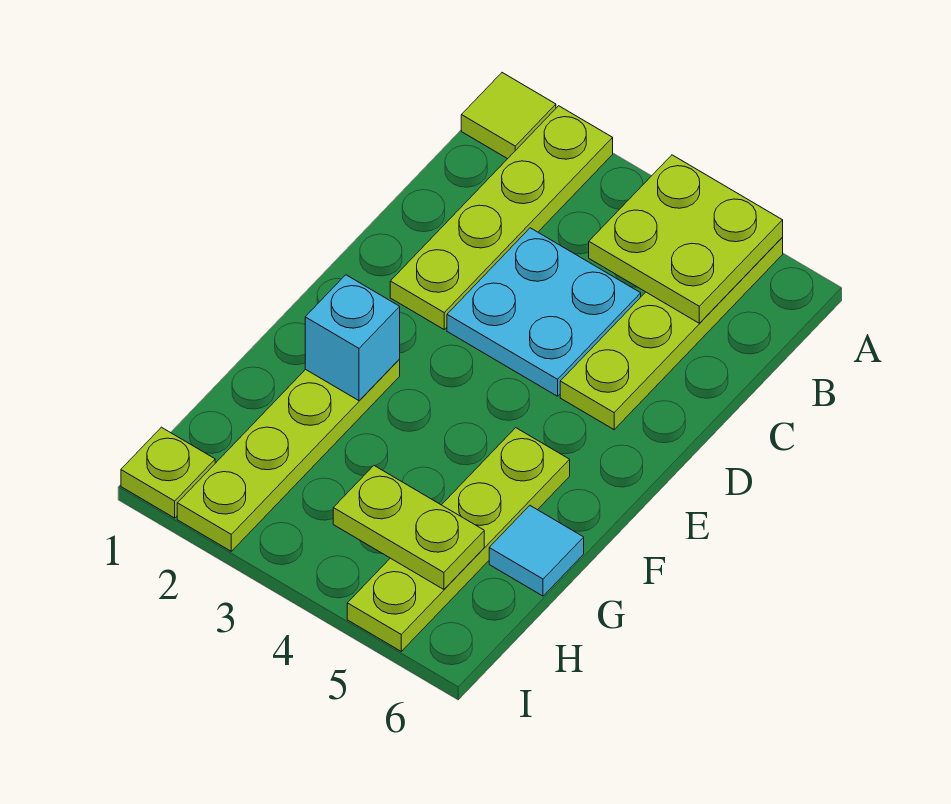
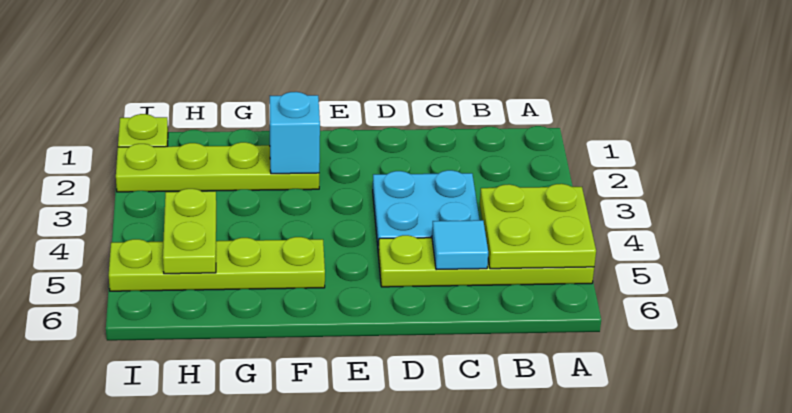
lime tile A1 level 1 -> none
lime plate A2:D2 level 1 -> none
cyan tile G6 level 1 -> cyan tile C5 level 2

